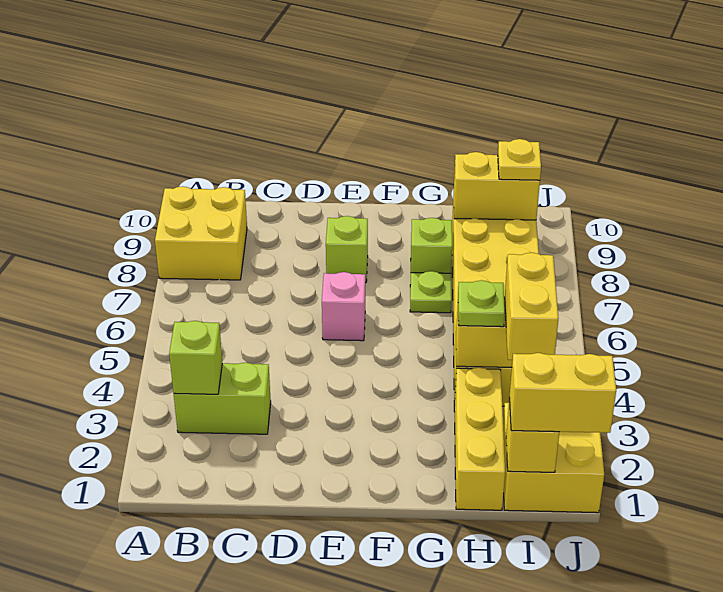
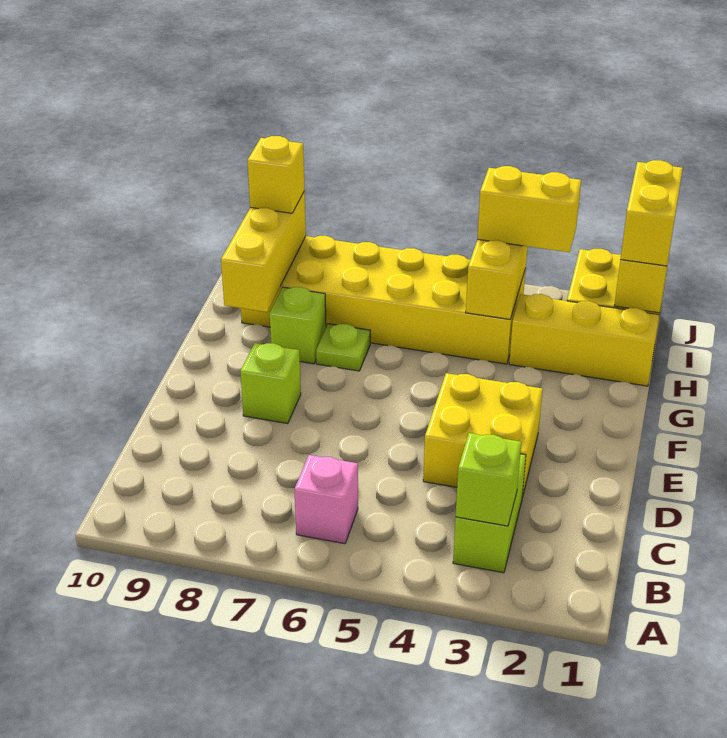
yellow brick A8:B9 level 1 -> yellow brick D3:E4 level 1
pink brick E6 level 1 -> pink brick B6 level 1
lime plate H4 level 3 -> none
yellow brick H9:I9 level 2 -> yellow brick G9:I9 level 2
yellow plate I9 level 3 -> yellow brick I9 level 3

